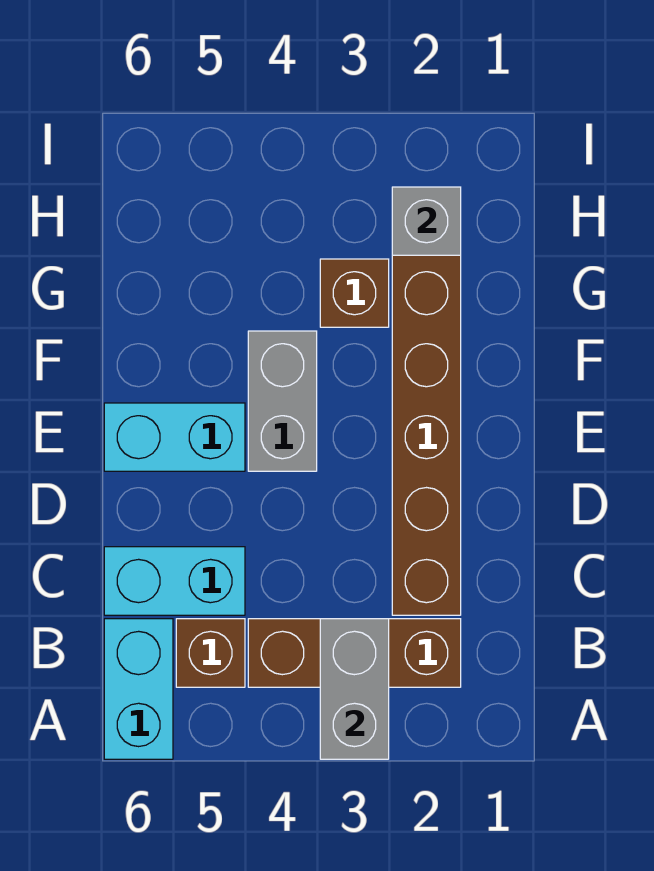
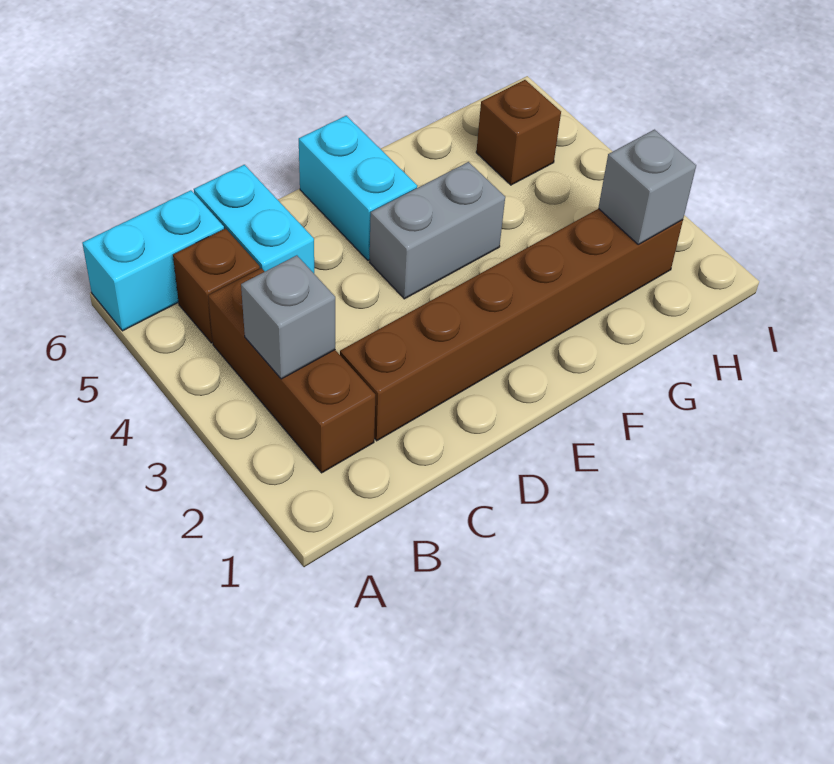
grey brick A3:B3 level 2 -> grey brick B3 level 2
brown brick G3 level 1 -> brown brick H5 level 1

